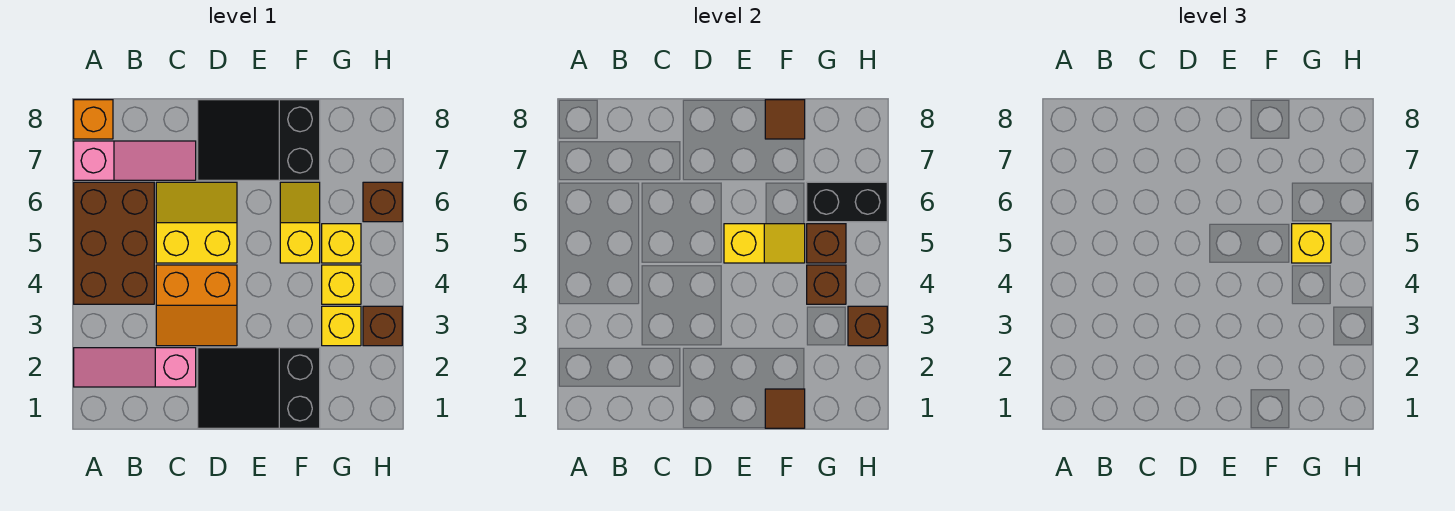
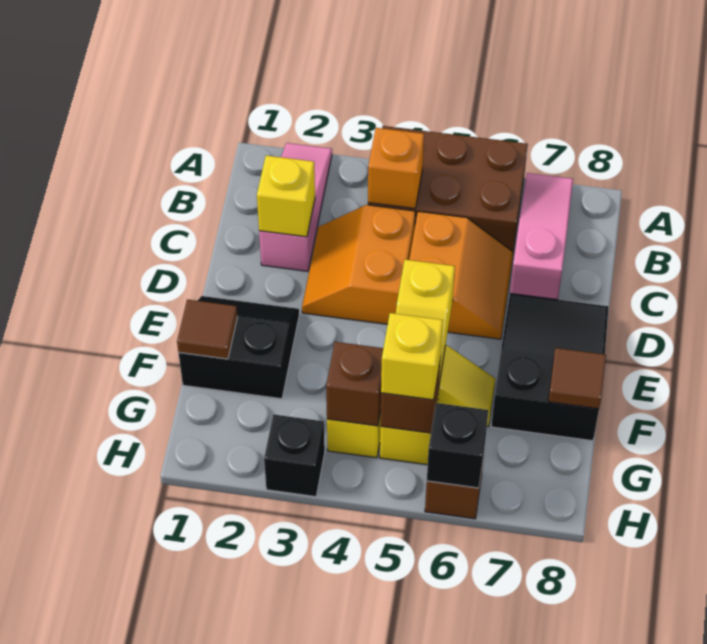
pink slope A7:C7 level 1 top A -> pink slope A7:C7 level 1 top C
orange brick A8 level 1 -> orange brick B4 level 2
yellow slope C5:D6 level 1 top 5 -> orange slope C5:D6 level 1 top 5
black slope D1:F2 level 1 top F -> black slope E1:F2 level 1 top F
yellow brick G3 level 1 -> yellow brick C2 level 2
black brick G6:H6 level 2 -> black brick H6 level 2
brown brick H3 level 1 -> black brick H3 level 1
brown brick H3 level 2 -> none

